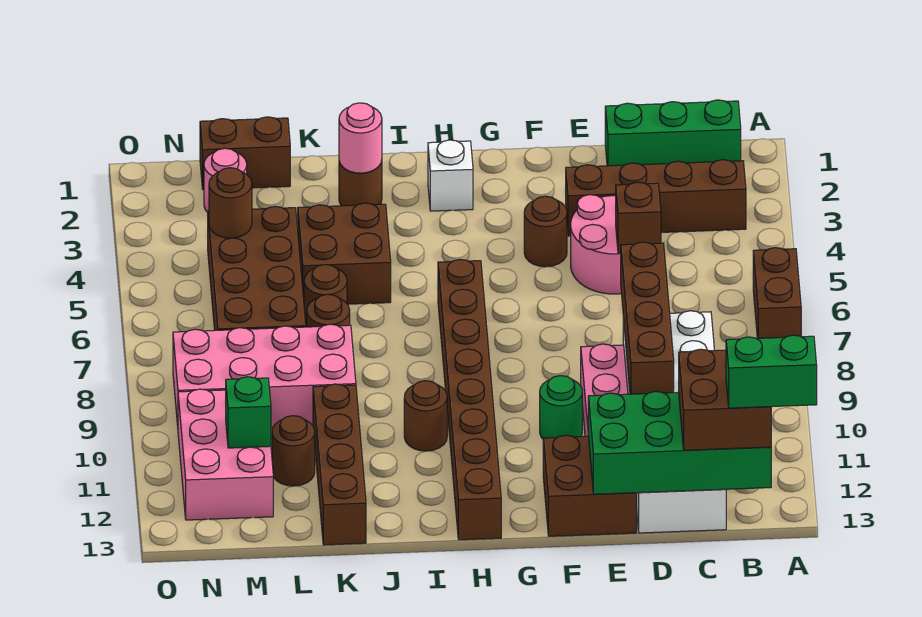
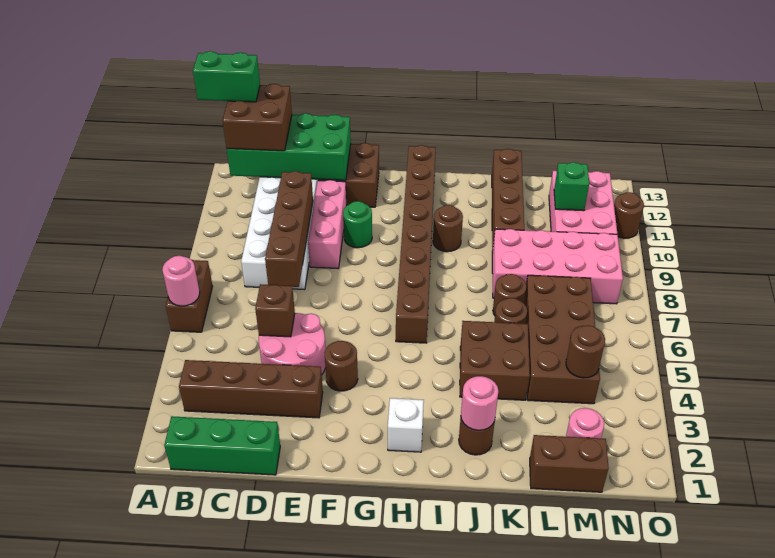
none -> pink round brick A6 level 2
brown round brick L11 level 1 -> brown round brick O11 level 1

